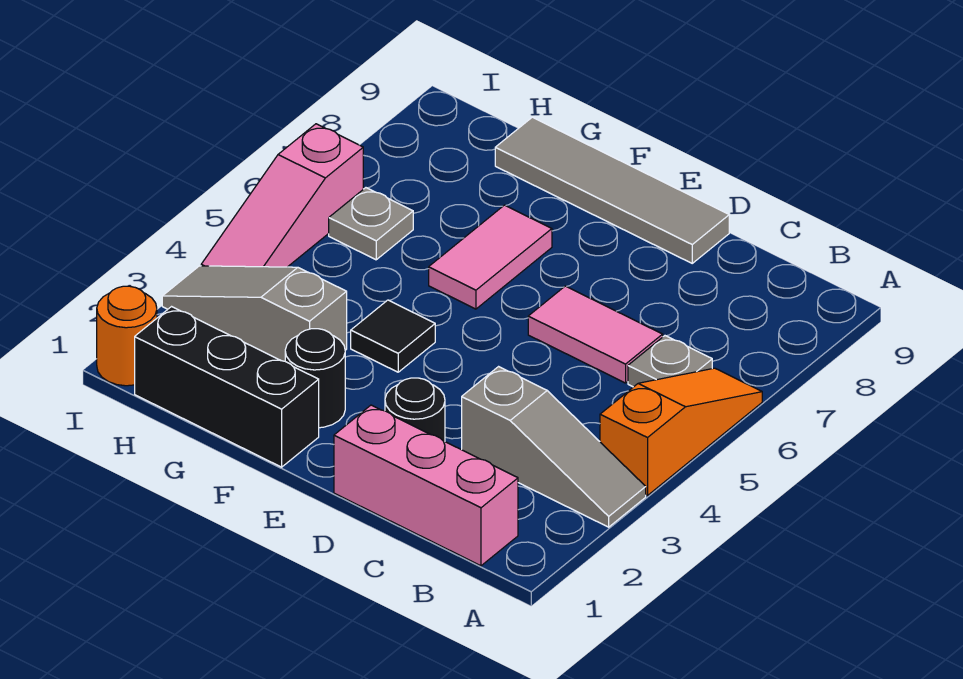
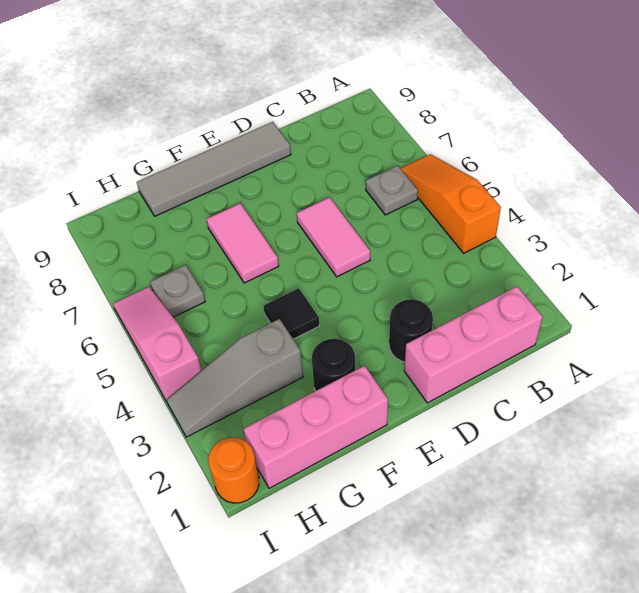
grey slope A3:C3 level 1 top C -> none
pink tile C6:D6 level 1 -> pink tile D5:D6 level 1
black brick F1:H1 level 1 -> pink brick F1:H1 level 1
pink slope I4:I6 level 1 top 6 -> pink slope I4:I6 level 1 top 4

